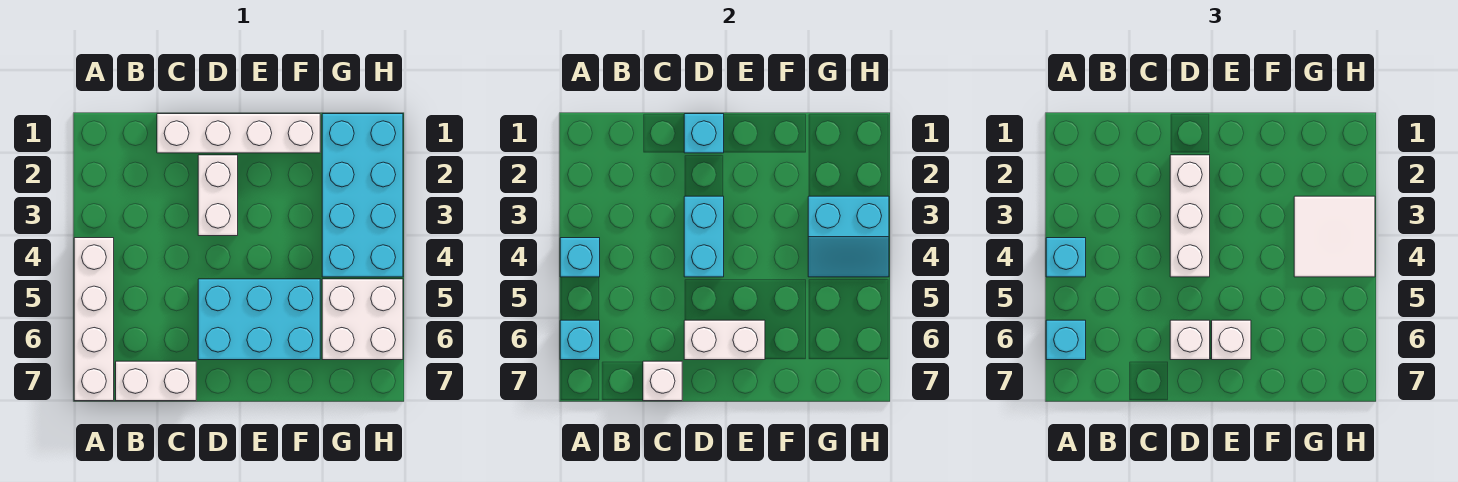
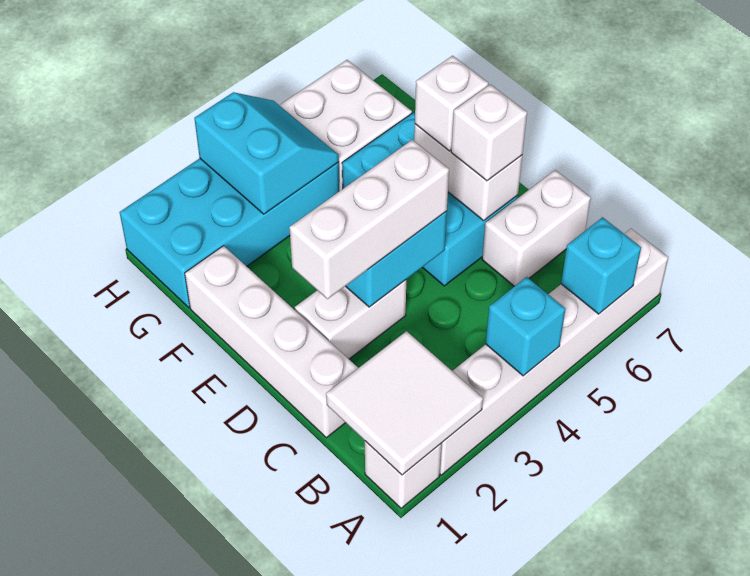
white brick A4:A7 level 1 -> white brick A2:A7 level 1
cyan brick A4 level 3 -> none
cyan brick A6 level 3 -> none
white brick B7:C7 level 1 -> white brick C6:C7 level 1
white brick C7 level 2 -> white brick A1 level 1
cyan brick D1 level 2 -> none
white tile G3:H4 level 3 -> white tile A1:B2 level 2

